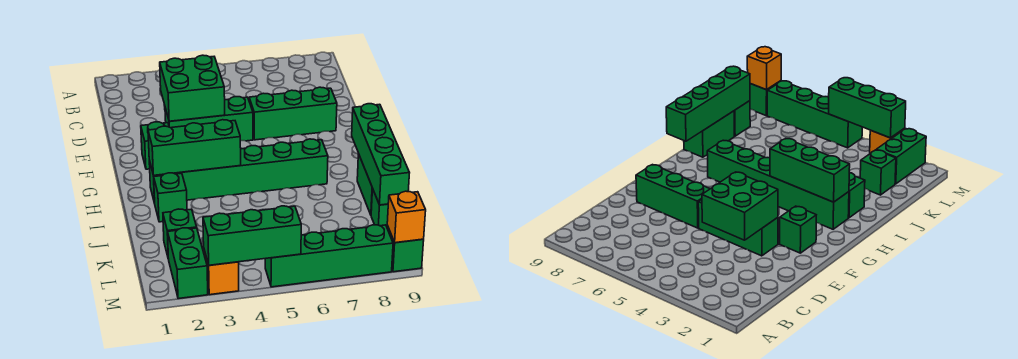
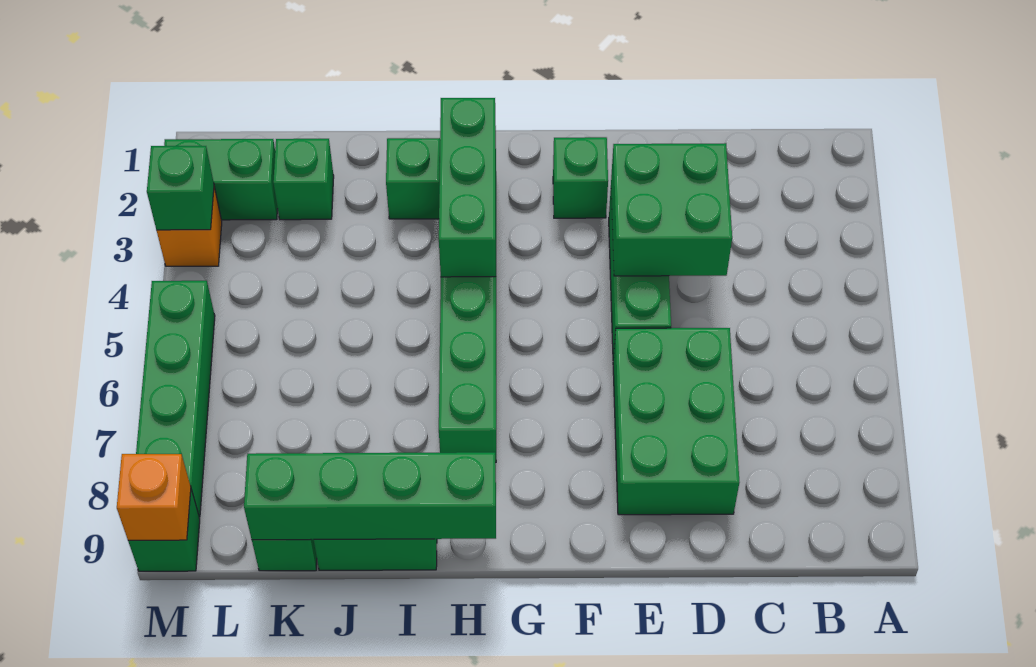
green brick E6:E8 level 1 -> green brick D6:E8 level 1
green brick M3:M5 level 2 -> green brick M3 level 2

